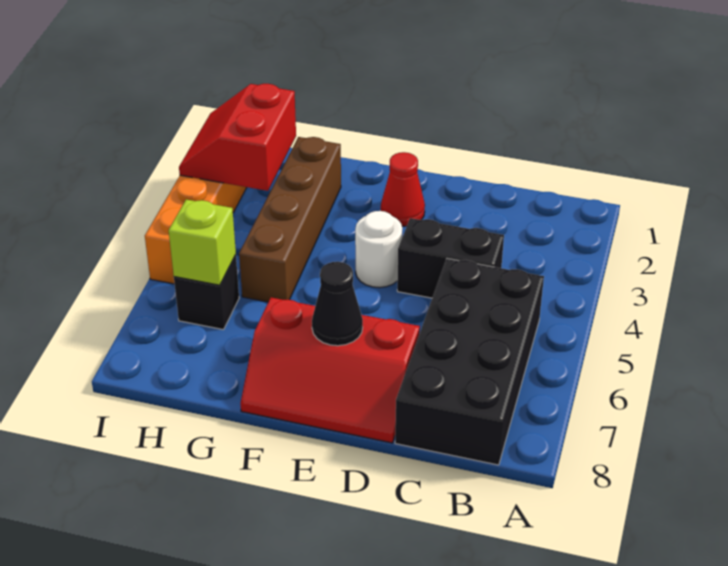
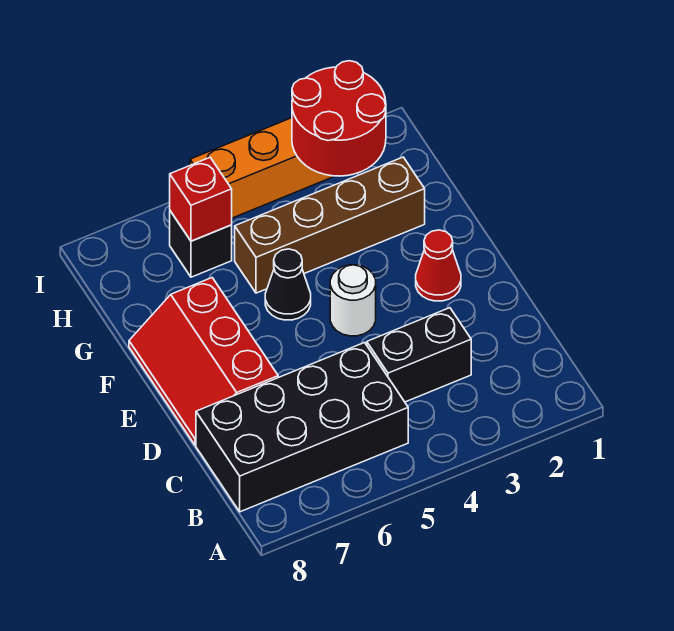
black brick C4:D4 level 1 -> black brick C3:C4 level 1
black cone E7 level 2 -> black cone F5 level 1
red slope H2:I3 level 2 top H -> red round brick H2:I3 level 2
lime brick H6 level 2 -> red brick H6 level 2

